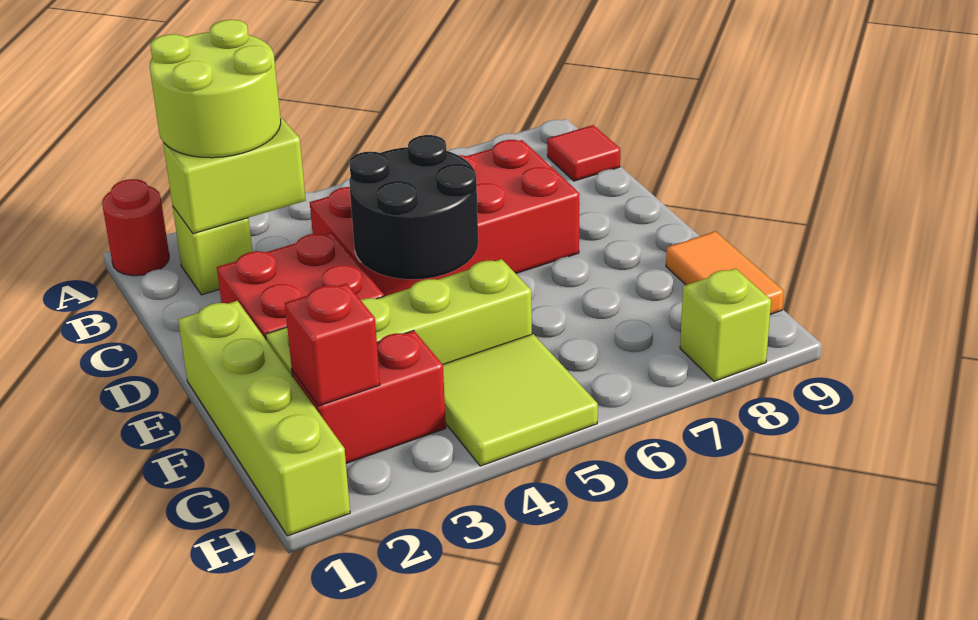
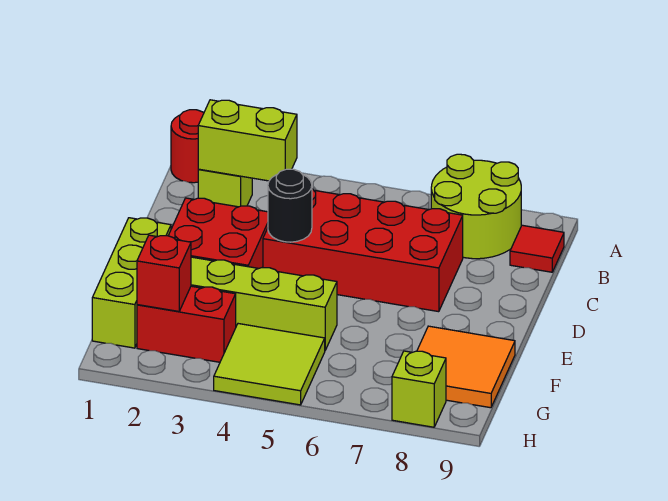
lime round brick A2:B3 level 3 -> lime round brick A7:B8 level 1
black round brick D4:E5 level 2 -> black round brick D4 level 2
lime brick E1:H1 level 1 -> lime brick E1:G1 level 1
orange tile F9:G9 level 1 -> orange tile F8:G9 level 1

